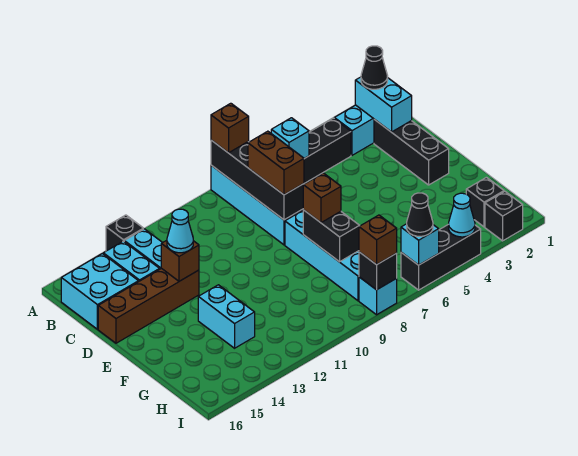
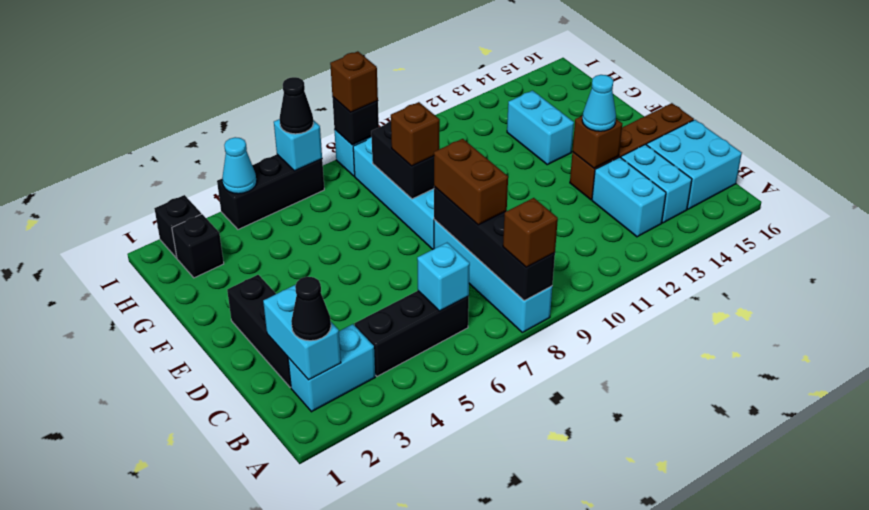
black brick A13 level 1 -> none

